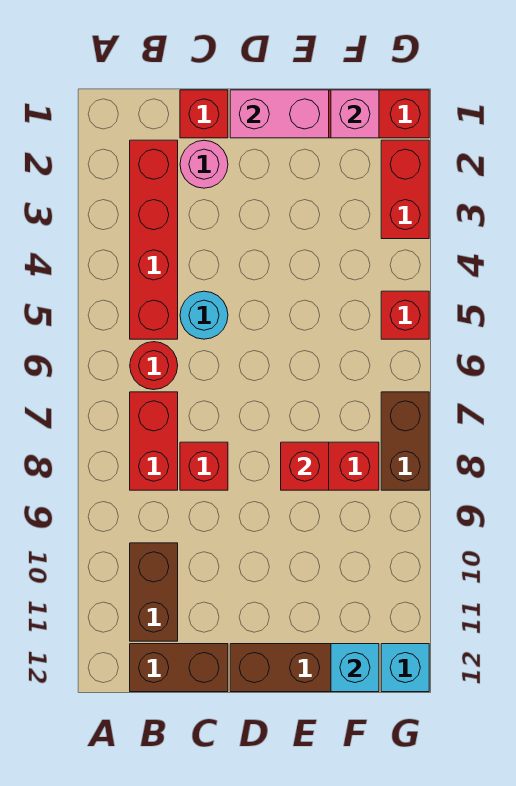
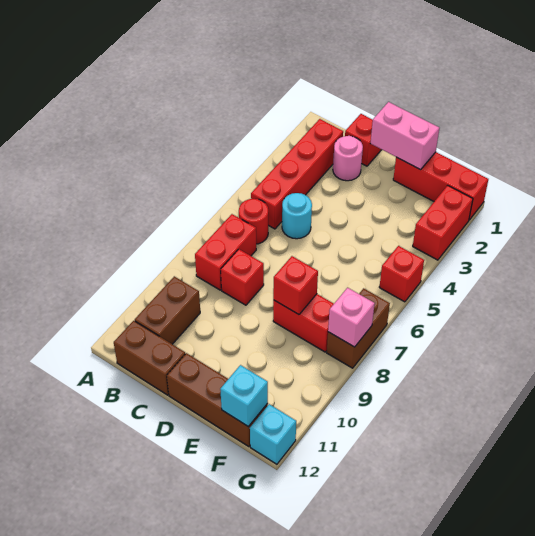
pink brick F1 level 2 -> pink brick G8 level 2

